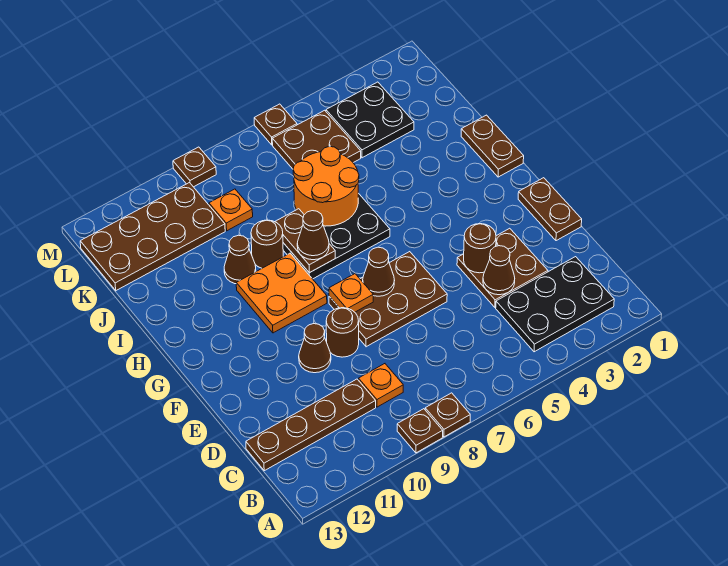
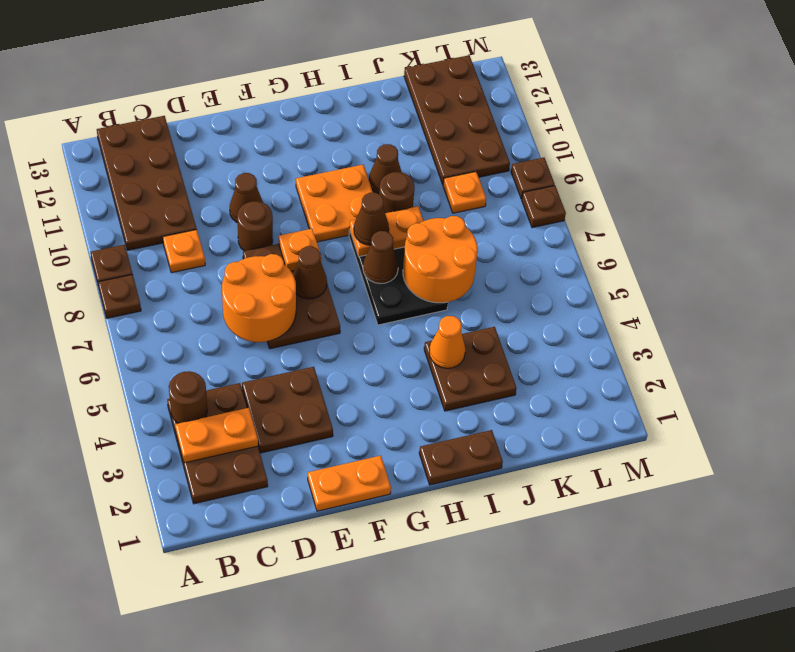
black plate B2:C4 level 1 -> brown plate B2:C4 level 1
none -> orange plate B3:C3 level 2
brown plate C10:C13 level 1 -> brown plate B10:C13 level 1
brown cone D4 level 2 -> brown cone H7 level 2
none -> orange round brick D6:E7 level 2
brown plate E1:F1 level 1 -> orange plate E1:F1 level 1
brown round brick E4 level 2 -> brown round brick B4 level 2
brown plate H8:I8 level 2 -> orange plate H8:I8 level 2
none -> orange cone I4 level 2
black plate K3:L4 level 1 -> none
brown plate K5:L6 level 1 -> brown plate I3:J4 level 1
brown plate M6 level 1 -> brown plate M8 level 1

